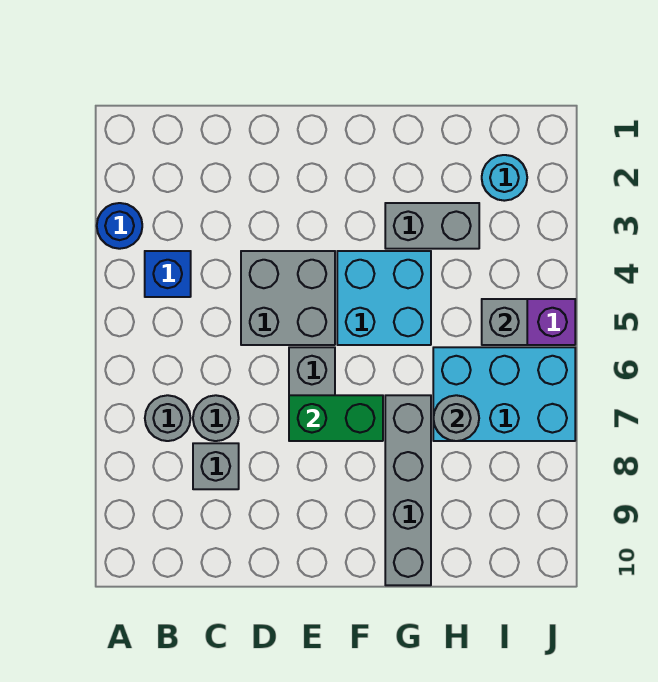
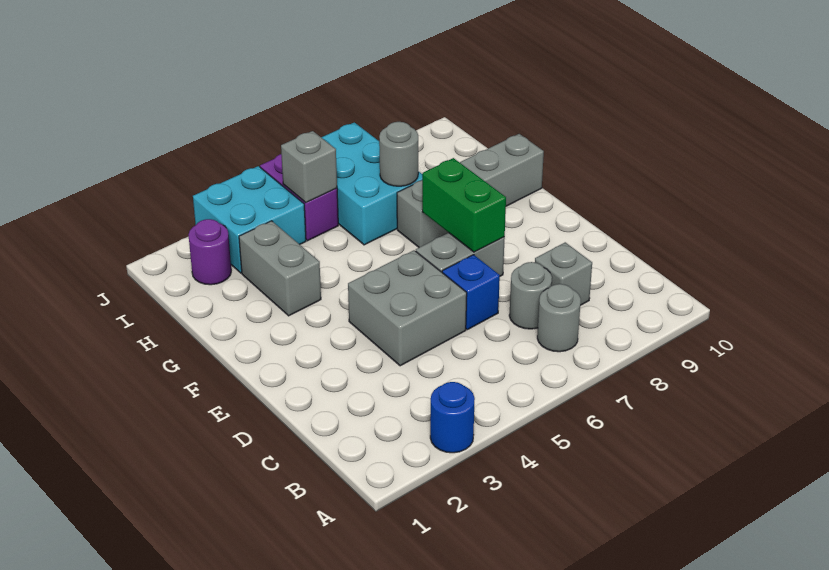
blue brick B4 level 1 -> blue brick D6 level 1
cyan brick F4:G5 level 1 -> cyan brick I3:J4 level 1
cyan round brick I2 level 1 -> purple round brick I2 level 1

